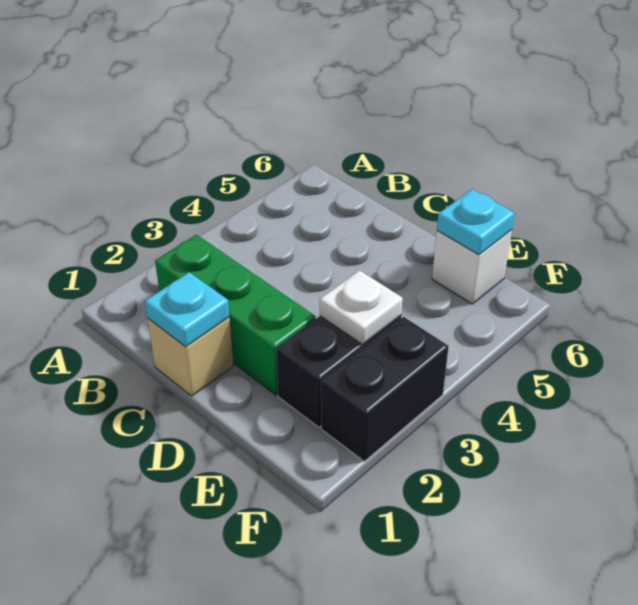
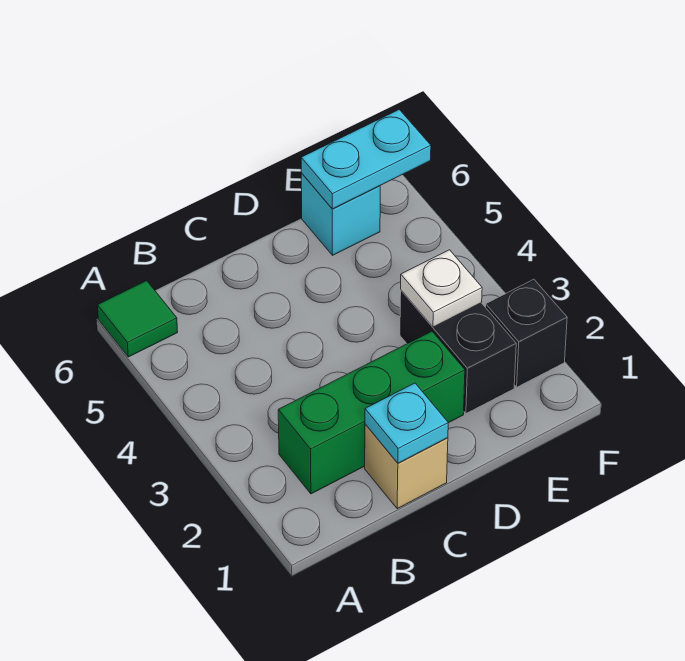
none -> green tile A6 level 1
white brick E6 level 1 -> cyan brick E6 level 1
cyan plate E6 level 2 -> cyan plate E6:F6 level 2
black brick F2:F3 level 1 -> black brick F2 level 1

